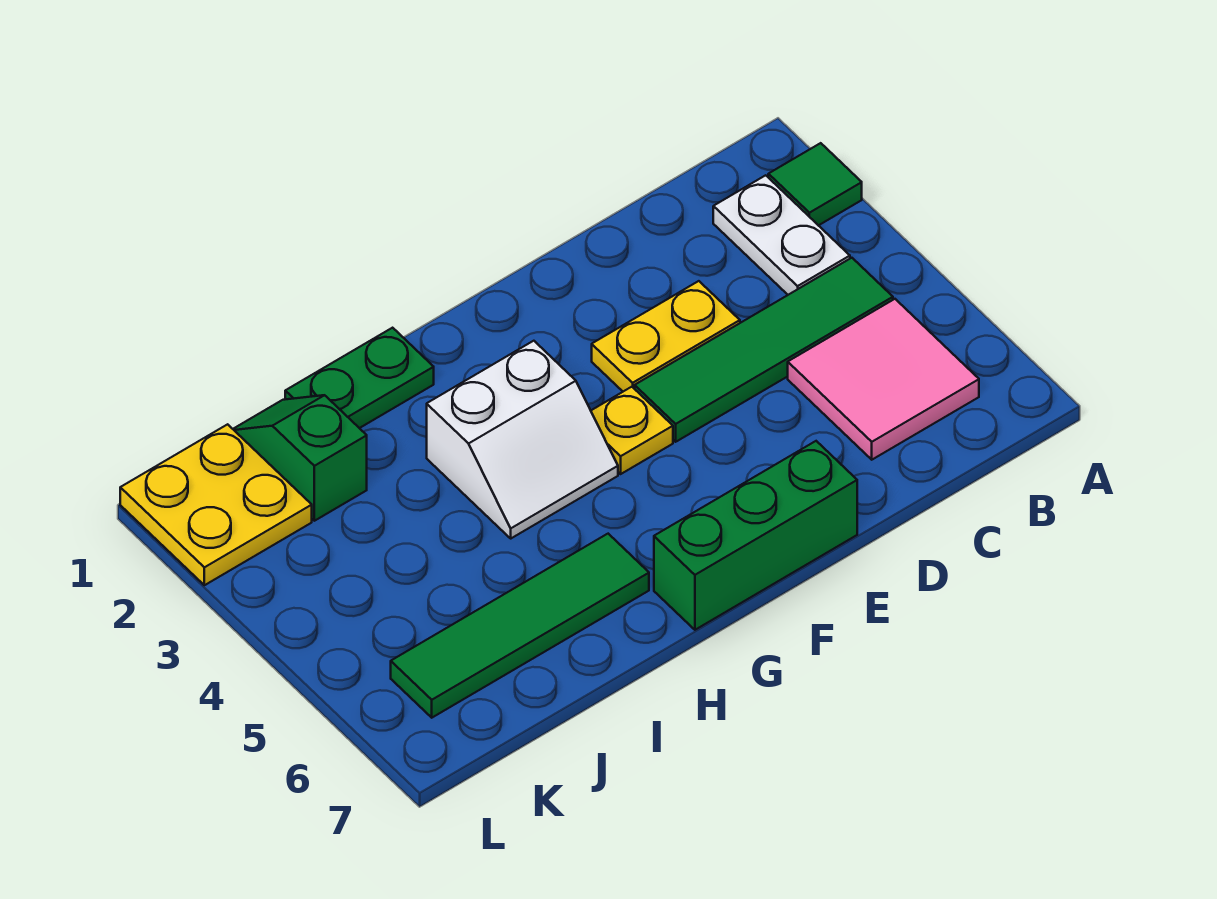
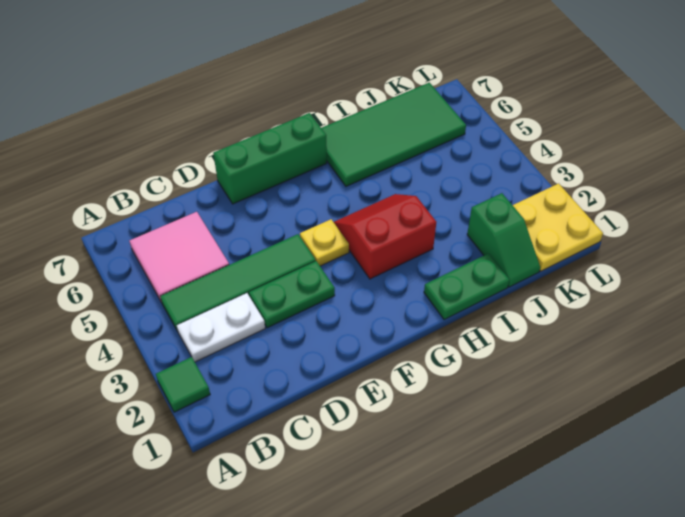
white plate B2:B3 level 1 -> white plate B3:C3 level 1
yellow plate D3:E3 level 1 -> green plate D3:E3 level 1
white slope G3:H4 level 1 top 3 -> red slope G3:H4 level 1 top 3
green tile H6:K6 level 1 -> green tile H6:K7 level 1

